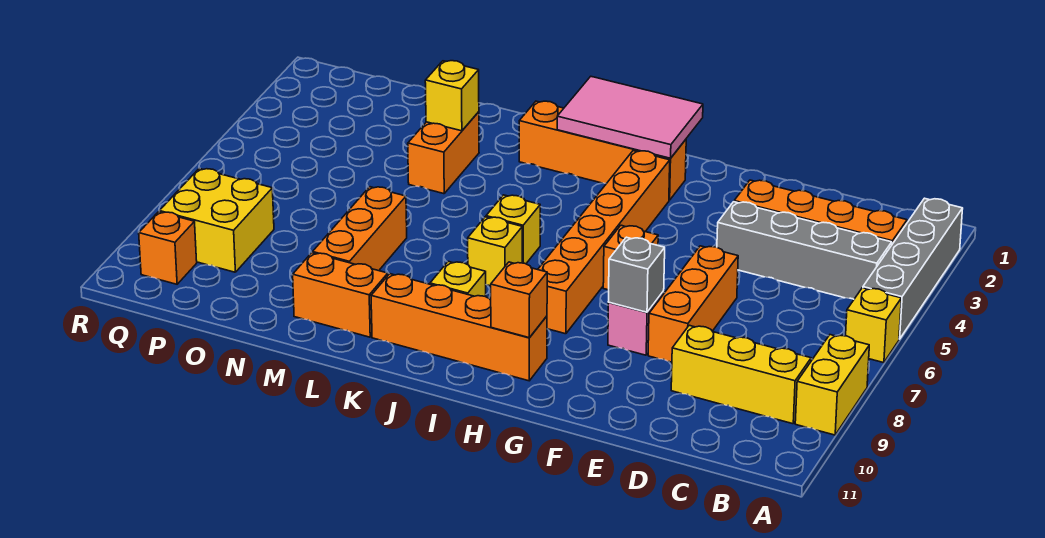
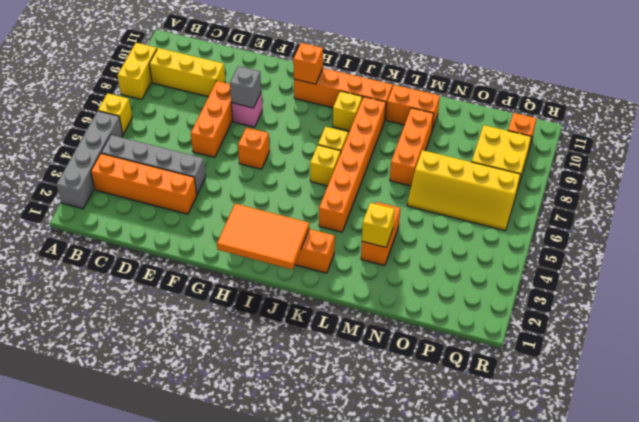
pink tile H1:J2 level 2 -> orange tile H1:J2 level 2
orange brick H3:H8 level 1 -> orange brick K4:K9 level 1
none -> yellow slope N6:Q7 level 1 top 7

